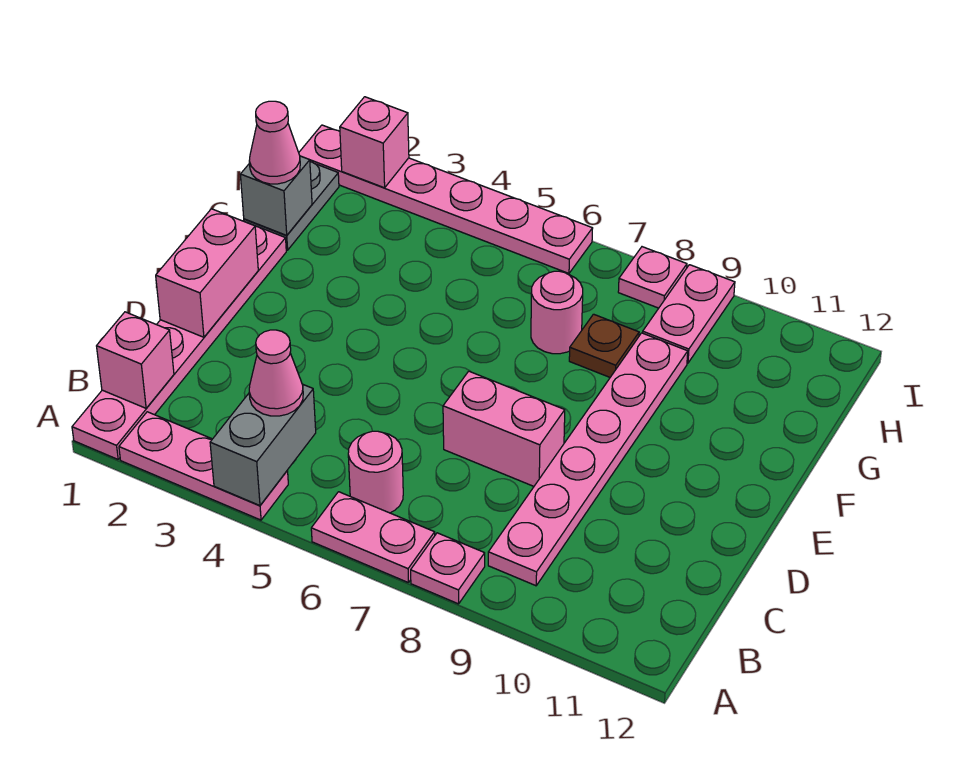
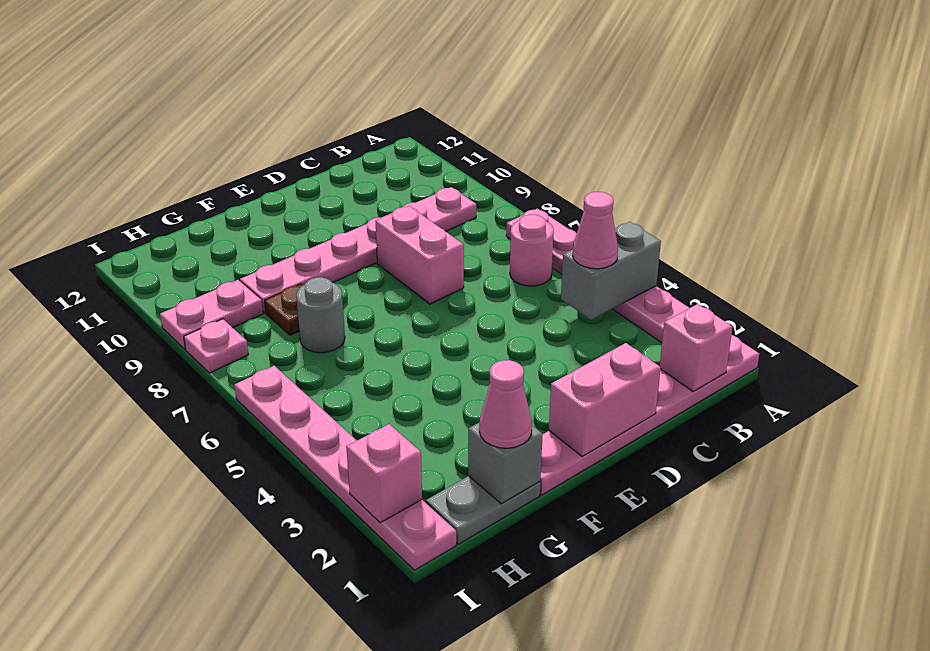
pink plate A8 level 1 -> none
pink round brick G7 level 1 -> grey round brick G7 level 1

